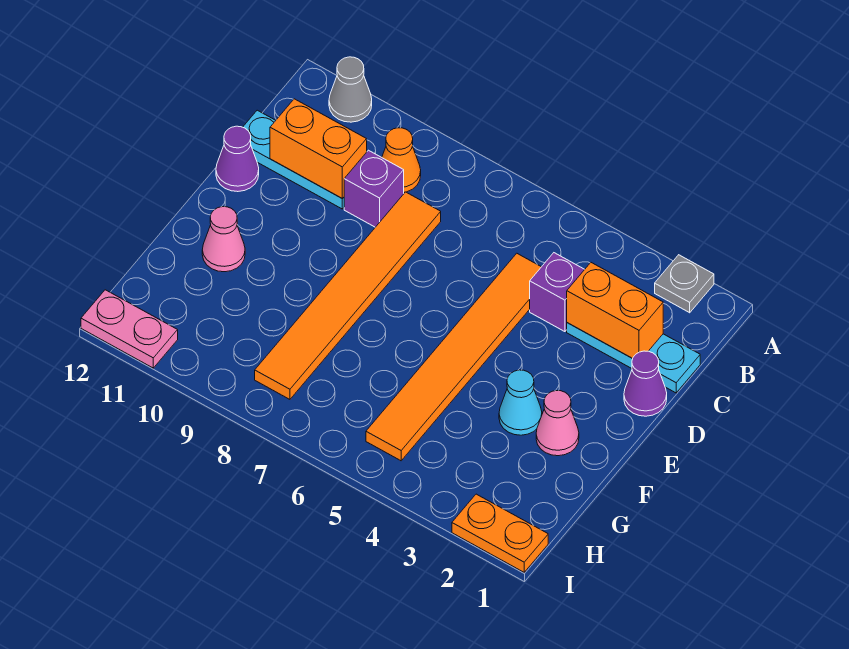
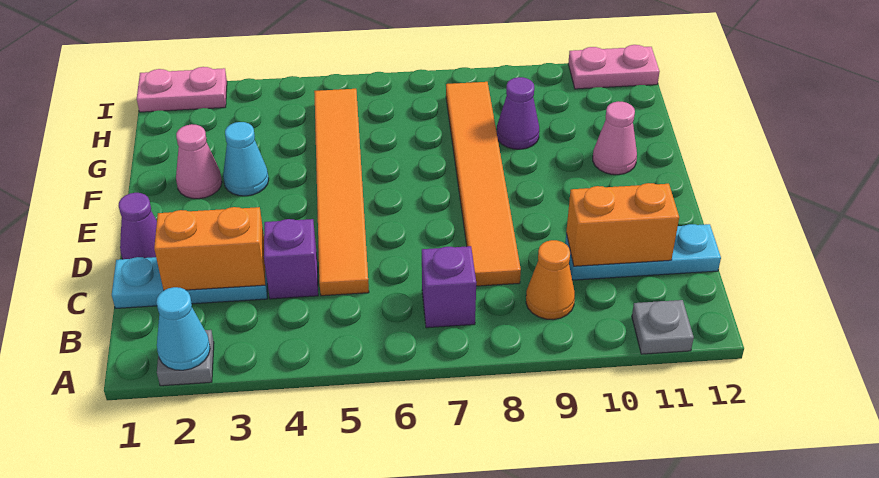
none -> cyan cone A2 level 2
grey cone A11 level 1 -> grey plate A11 level 1
purple brick C9 level 1 -> purple brick B7 level 1
purple cone D12 level 1 -> purple cone G9 level 1
orange plate I1:I2 level 1 -> pink plate I1:I2 level 1

